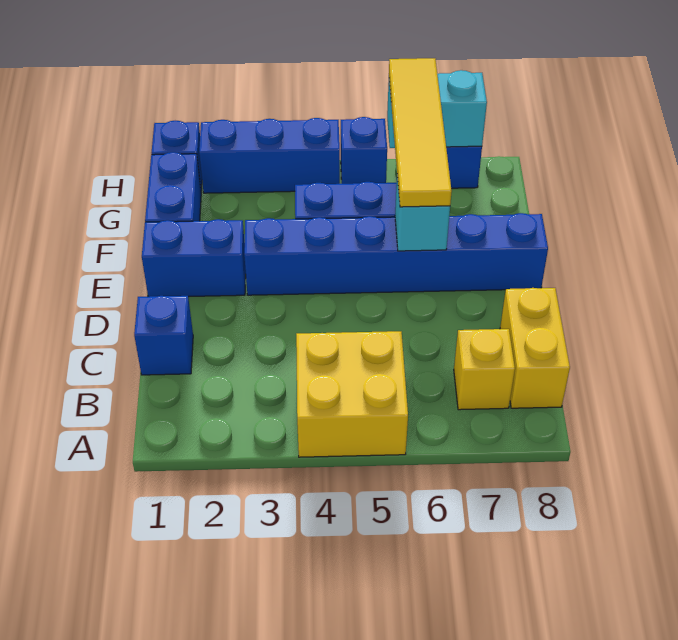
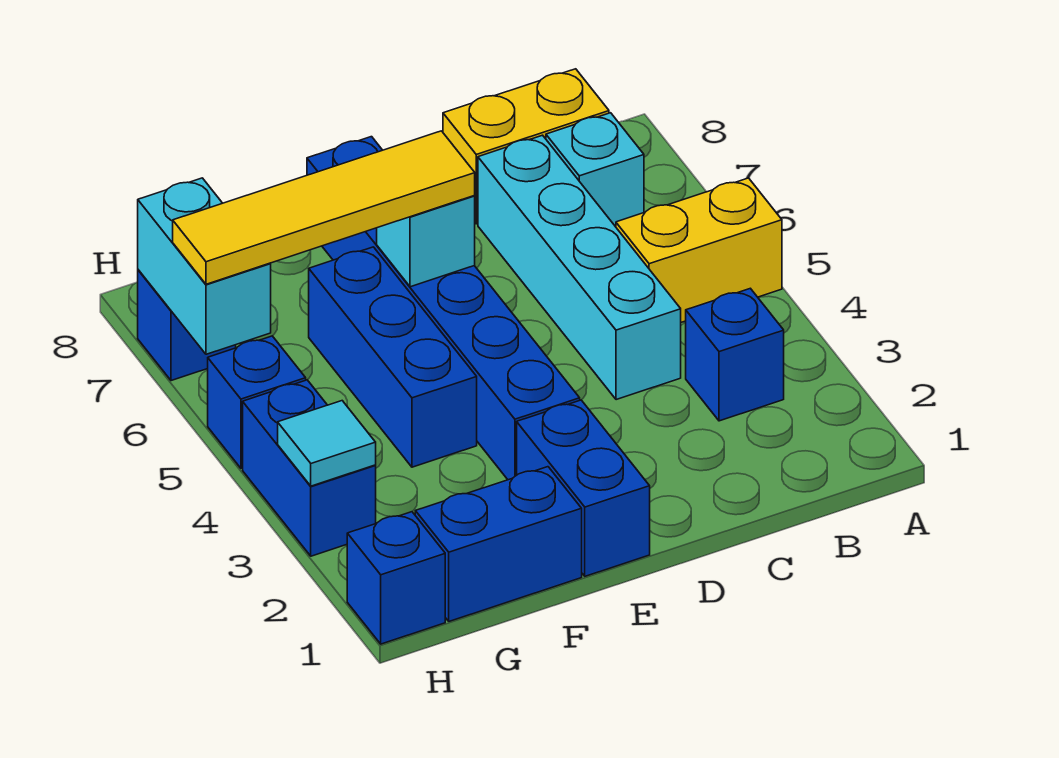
yellow brick A4:B5 level 1 -> yellow brick A5:B5 level 1
yellow brick B7 level 1 -> cyan brick B7 level 1
blue brick C1 level 1 -> blue brick B3 level 1
none -> cyan brick C4:C7 level 1
blue brick H2:H4 level 1 -> blue brick H3:H4 level 1
none -> cyan tile H3 level 2

